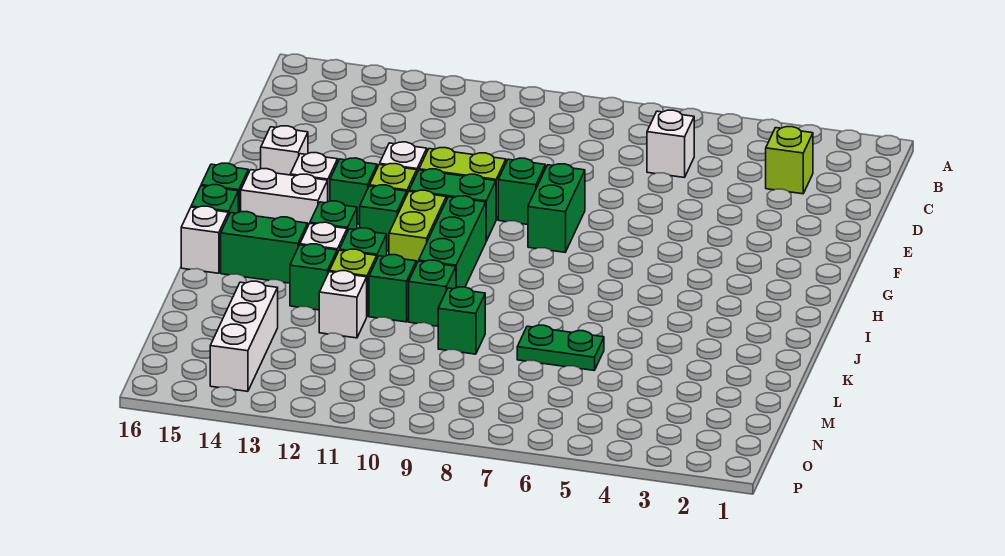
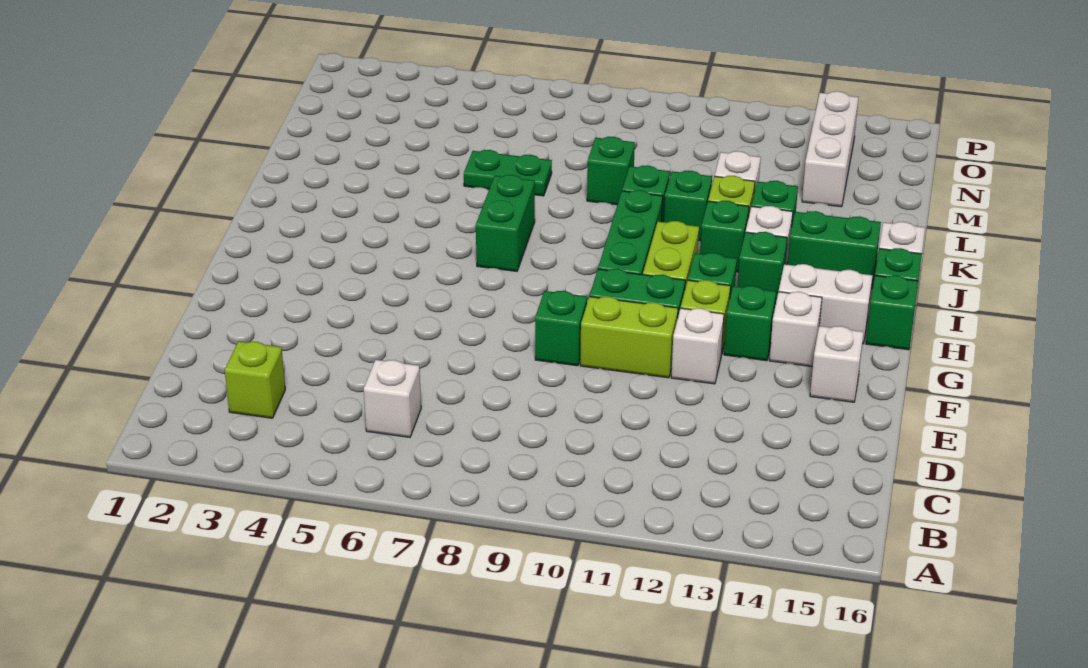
green brick F8:G8 level 1 -> green brick I7:J7 level 1

